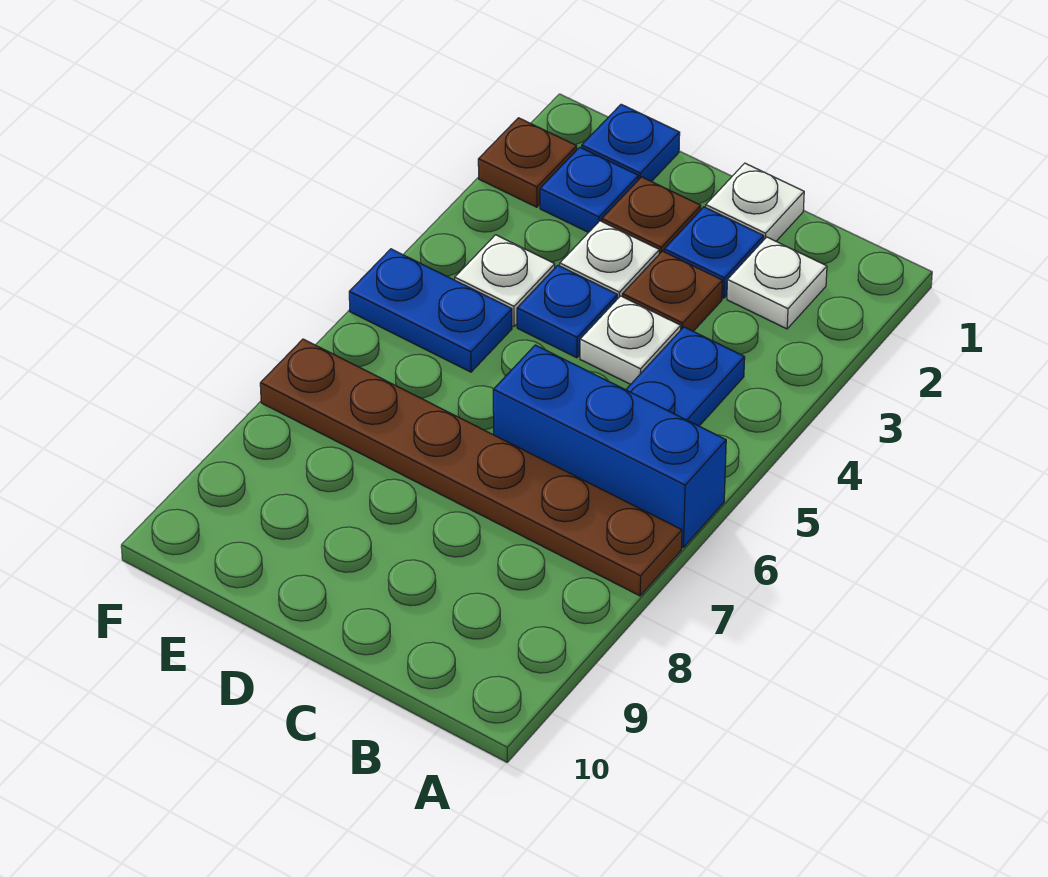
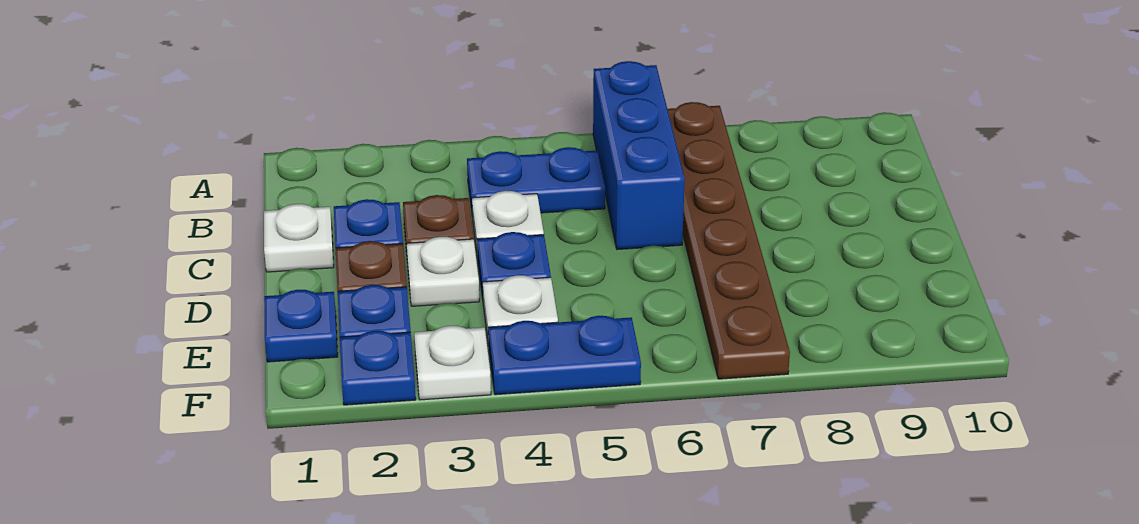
white plate B2 level 1 -> white plate F3 level 1
blue plate E5:F5 level 1 -> blue plate F4:F5 level 1
brown plate F2 level 1 -> blue plate F2 level 1

